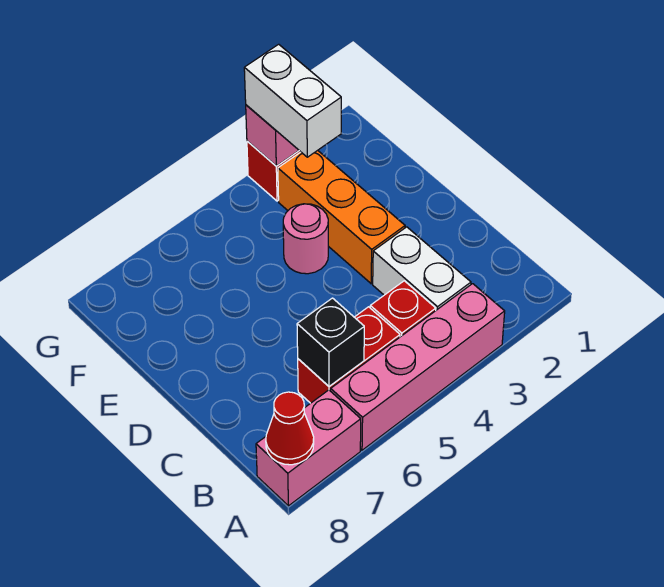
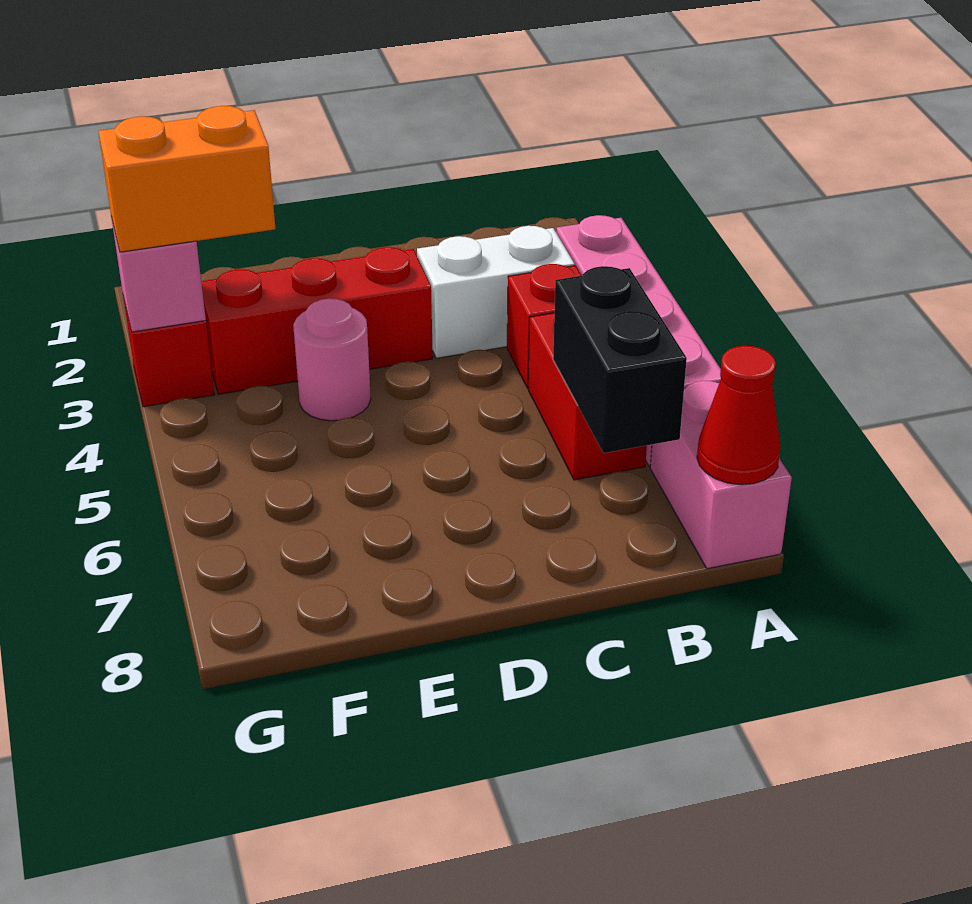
black brick B6 level 2 -> black brick B6:B7 level 2
orange brick D3:F3 level 1 -> red brick D3:F3 level 1
white brick F3:G3 level 3 -> orange brick F3:G3 level 3

